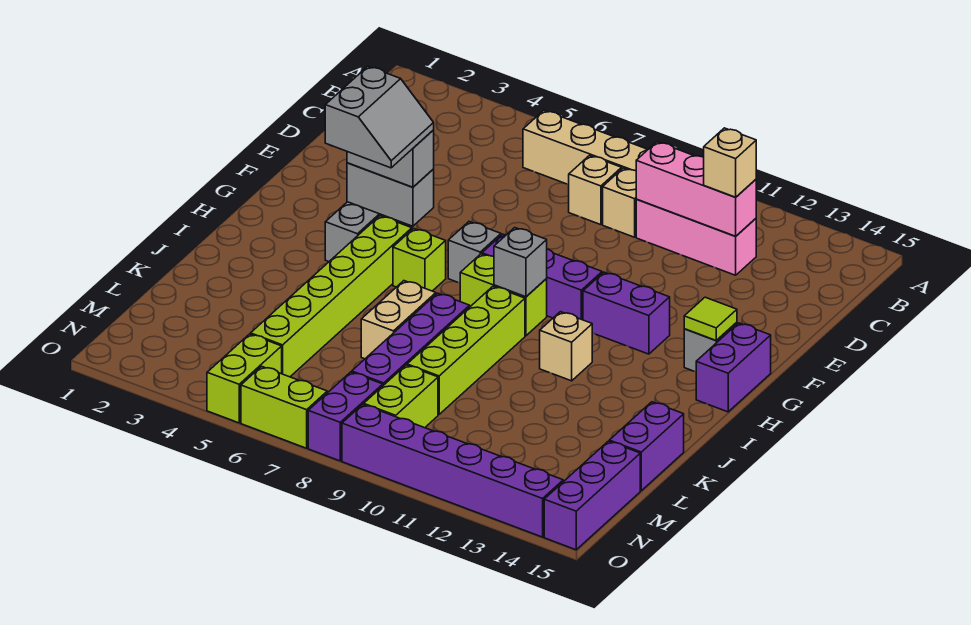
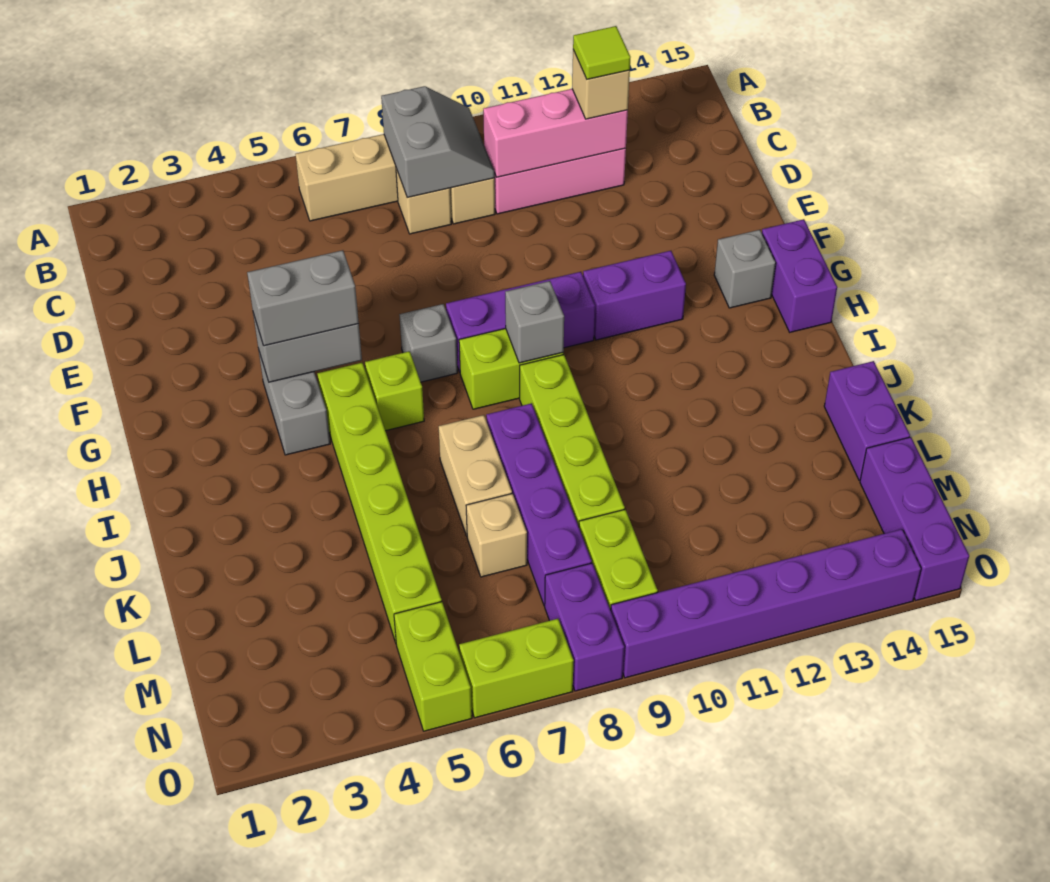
grey slope G4:H5 level 4 top 4 -> grey slope B8:C9 level 2 top 8
lime tile G14 level 2 -> lime tile C12 level 4
tan brick I11 level 1 -> tan brick L7 level 1

